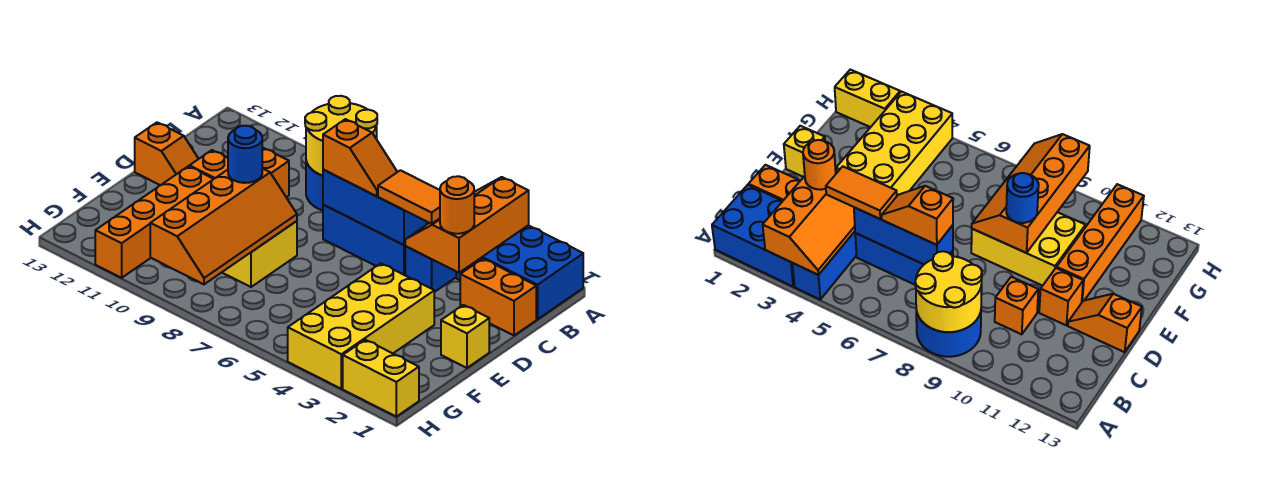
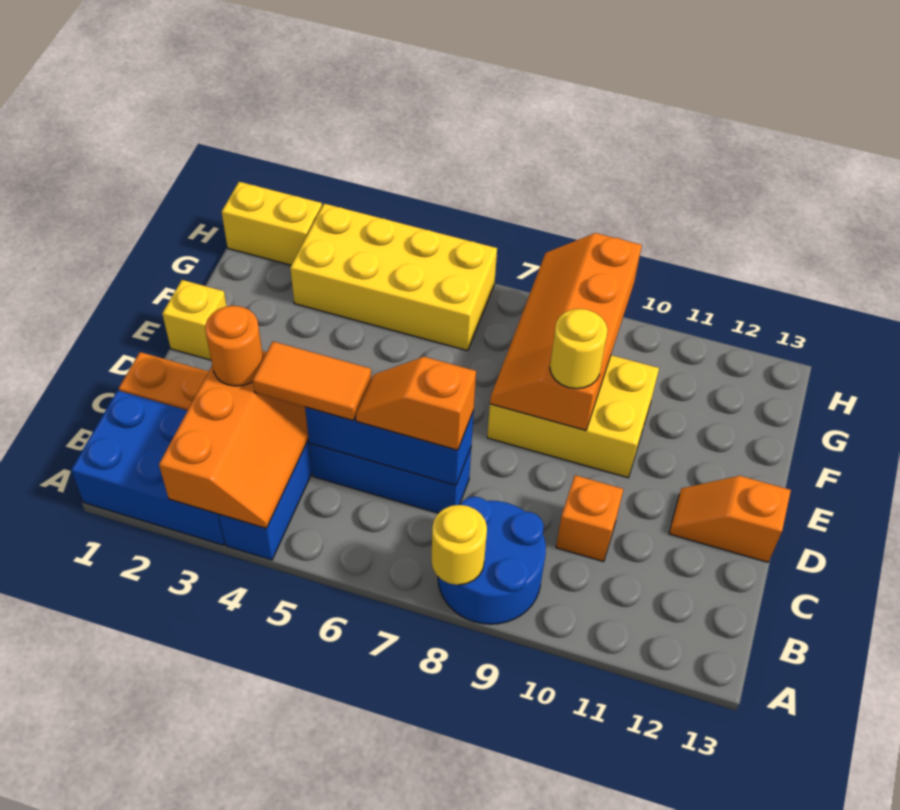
yellow round brick A8:B9 level 2 -> yellow round brick A8 level 2
orange brick D11 level 1 -> none
yellow brick E3:H4 level 1 -> yellow brick G3:H6 level 1
blue round brick E9 level 3 -> yellow round brick E9 level 3
orange brick E11:H11 level 1 -> none

